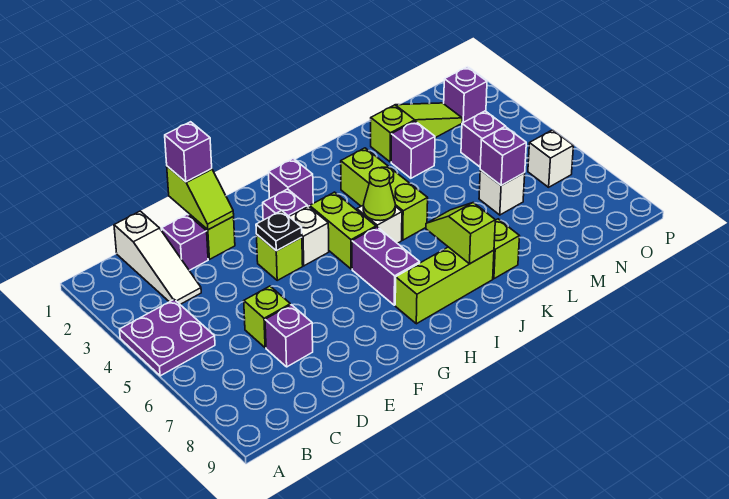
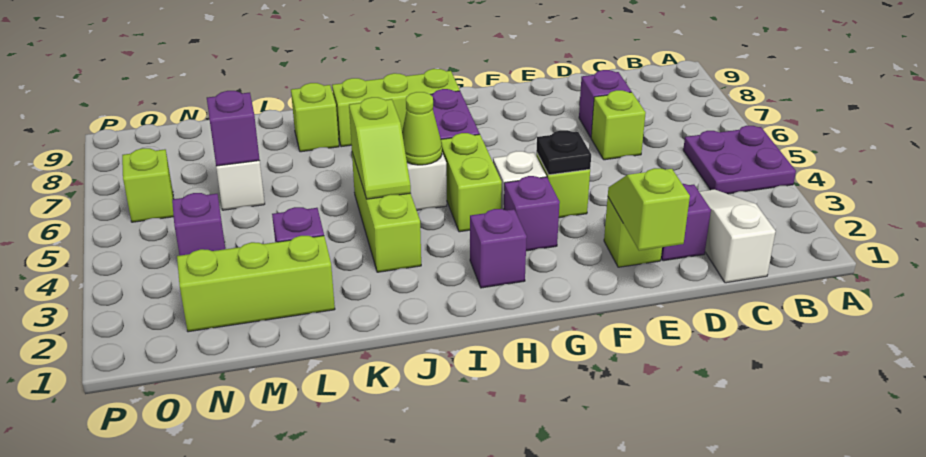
purple brick E1 level 3 -> none
lime slope J7:J8 level 2 top 8 -> lime slope J4:J5 level 2 top 5
lime slope L2:N2 level 1 top L -> lime brick L2:N2 level 1
purple brick O2 level 1 -> none
white brick O6 level 1 -> lime brick O6 level 1

